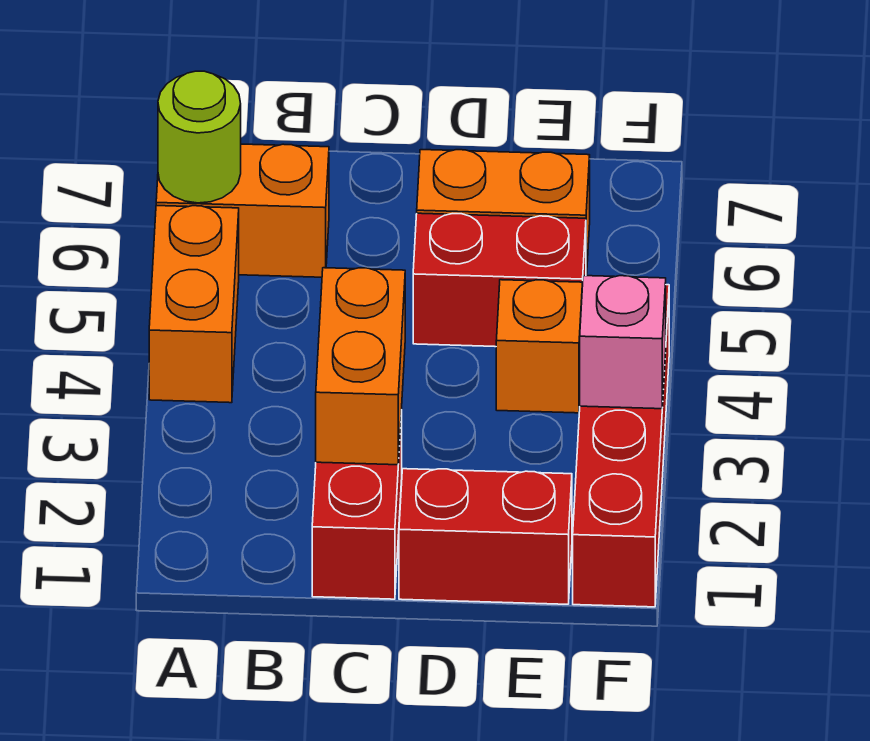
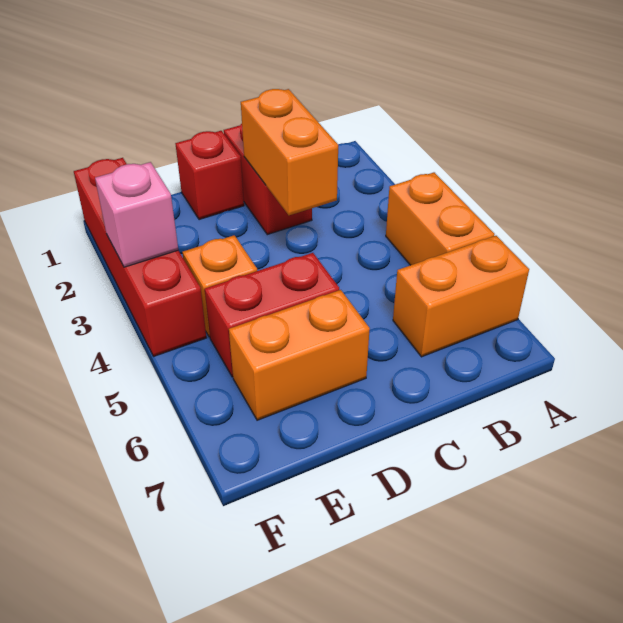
lime round brick A6 level 2 -> none
red brick D1:E1 level 1 -> red brick D1 level 1

